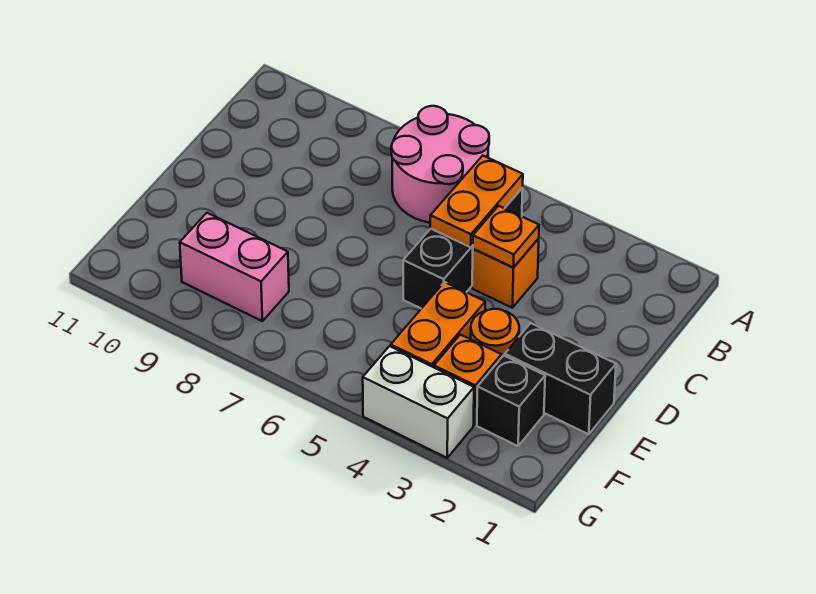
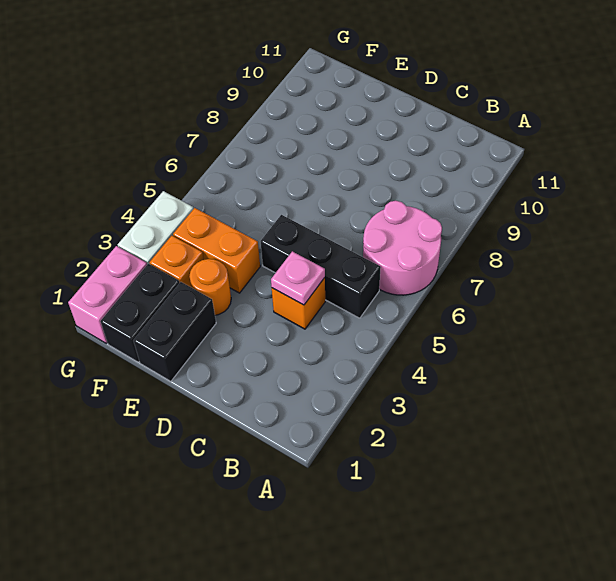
orange plate B5:C5 level 2 -> none
orange plate C4 level 2 -> pink plate C4 level 2
black brick F2 level 1 -> black brick F1:F2 level 1
pink brick F8:F9 level 1 -> pink brick G1:G2 level 1

